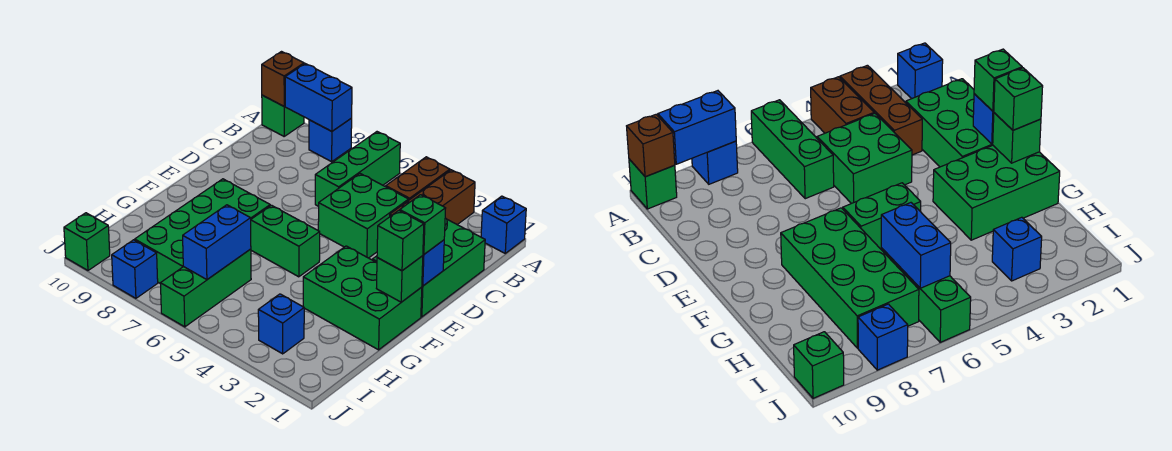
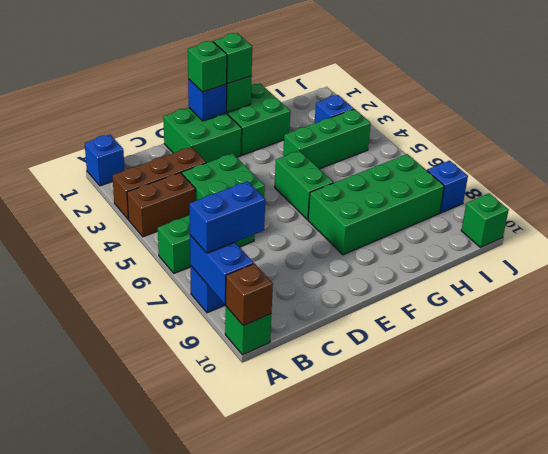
green brick C1:E2 level 1 -> green brick D1:E2 level 1
green brick F1:G3 level 1 -> green brick F1:G2 level 1
green brick H6:J6 level 1 -> green brick G4:I4 level 1
blue brick H6:I6 level 2 -> blue brick A8:B8 level 3

